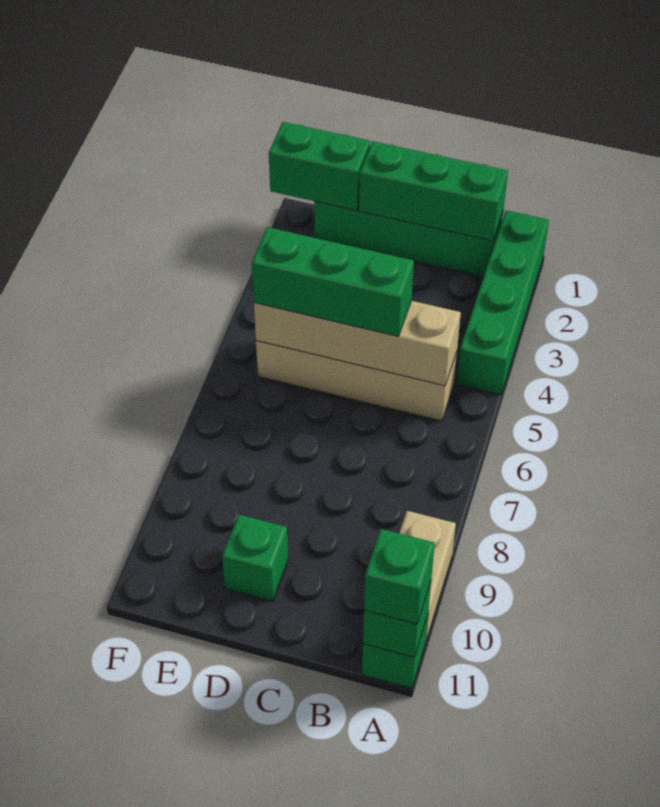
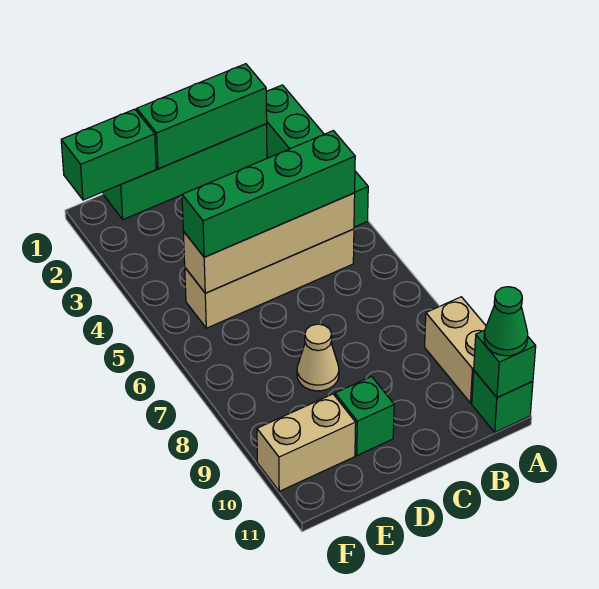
green brick A11 level 3 -> green cone A11 level 3
green brick C5:E5 level 3 -> green brick B5:E5 level 3
none -> tan cone D8 level 1
none -> tan brick E10:F10 level 1

